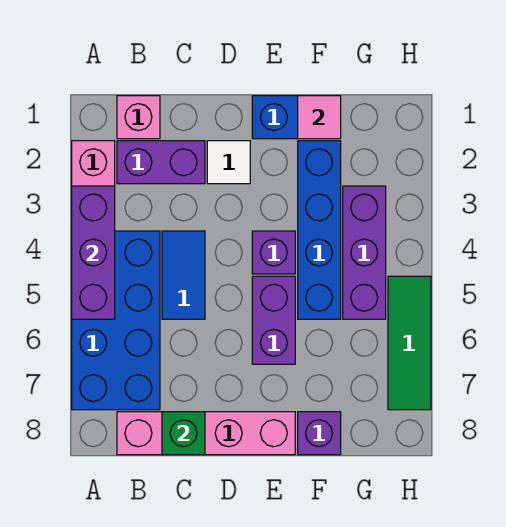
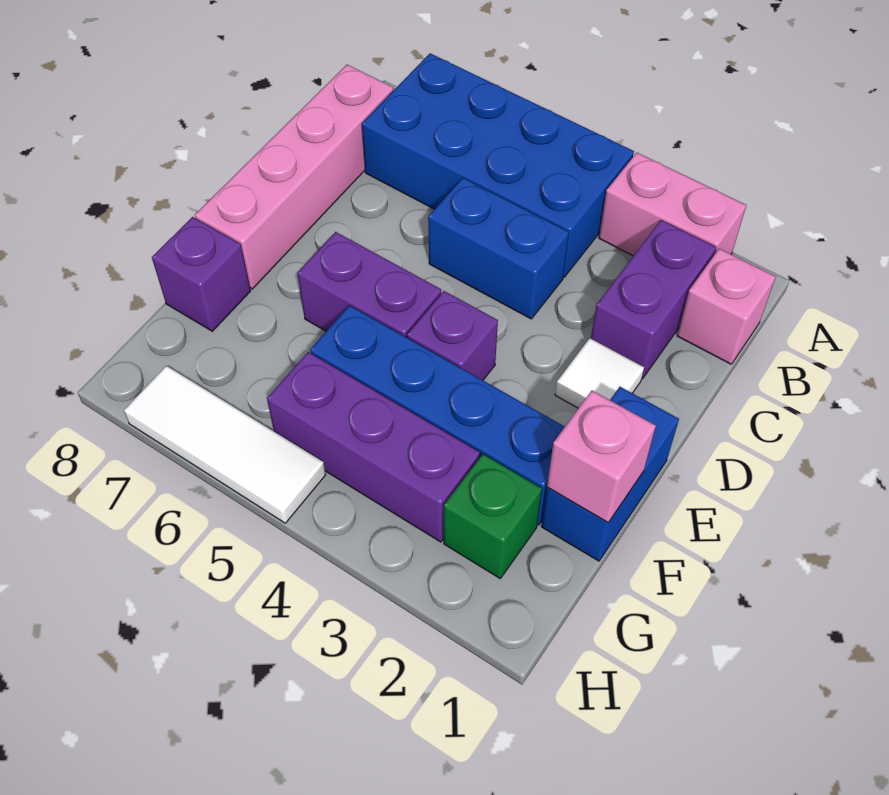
purple brick A3:A5 level 2 -> none
blue tile C4:C5 level 1 -> blue brick C4:C5 level 1
green brick C8 level 2 -> green brick G2 level 1
pink tile F1 level 2 -> pink brick F1 level 2
green tile H5:H7 level 1 -> white tile H5:H7 level 1

